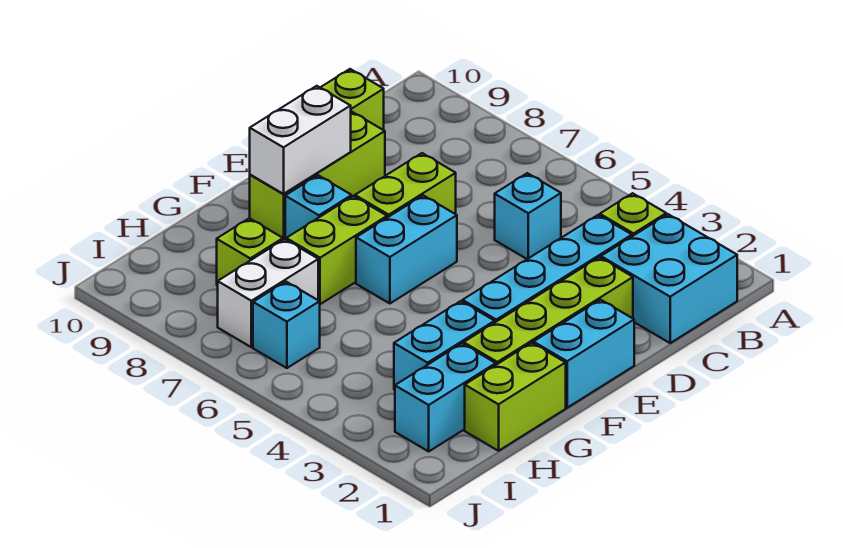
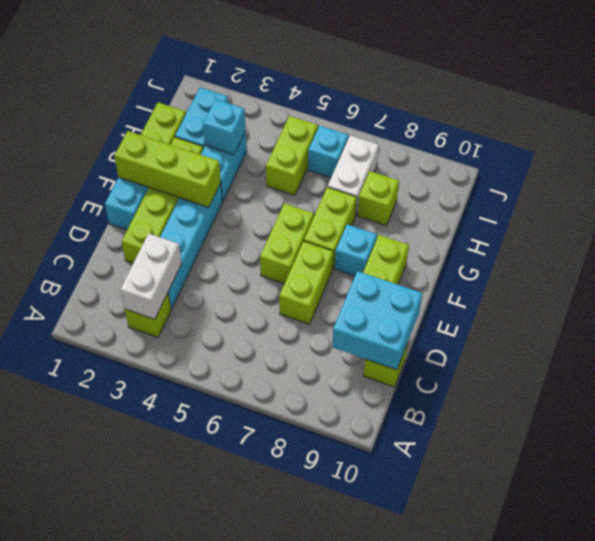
cyan brick B1:C2 level 1 -> cyan brick C9:D10 level 2
cyan brick C5 level 1 -> cyan brick H3 level 2
cyan brick E6:F6 level 1 -> lime brick E6:F6 level 1
white brick E9:F9 level 2 -> white brick B3:C3 level 2
none -> lime brick F1:F3 level 2
none -> lime brick H5:I5 level 1

